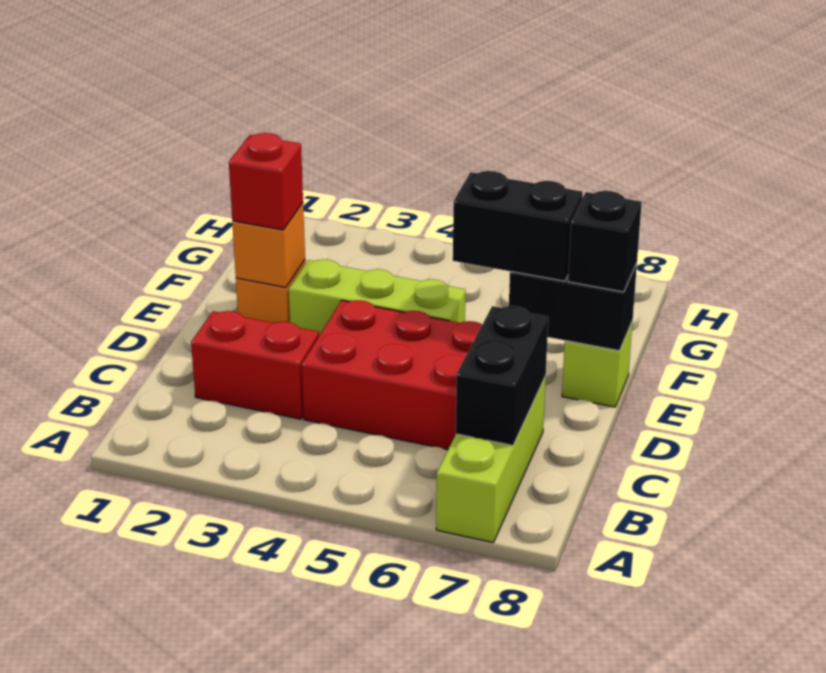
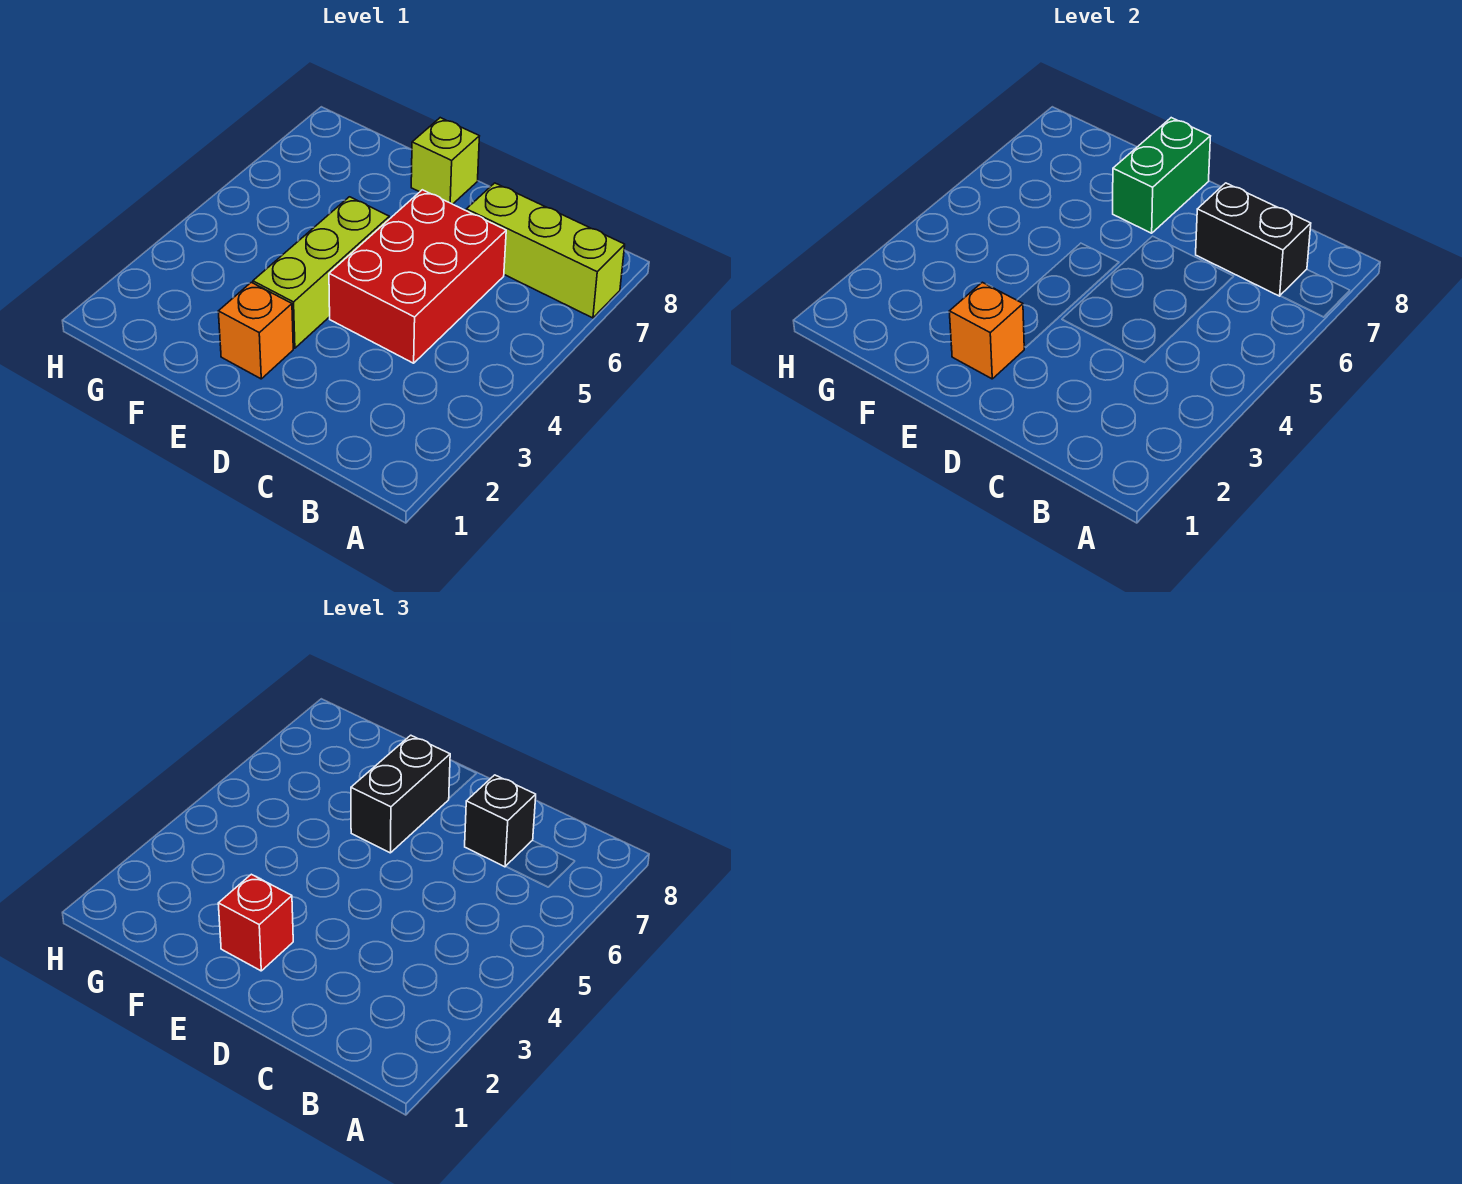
red brick C2:C3 level 1 -> none
black brick E7:E8 level 2 -> green brick E7:E8 level 2
black brick E8 level 3 -> black brick C7 level 3

